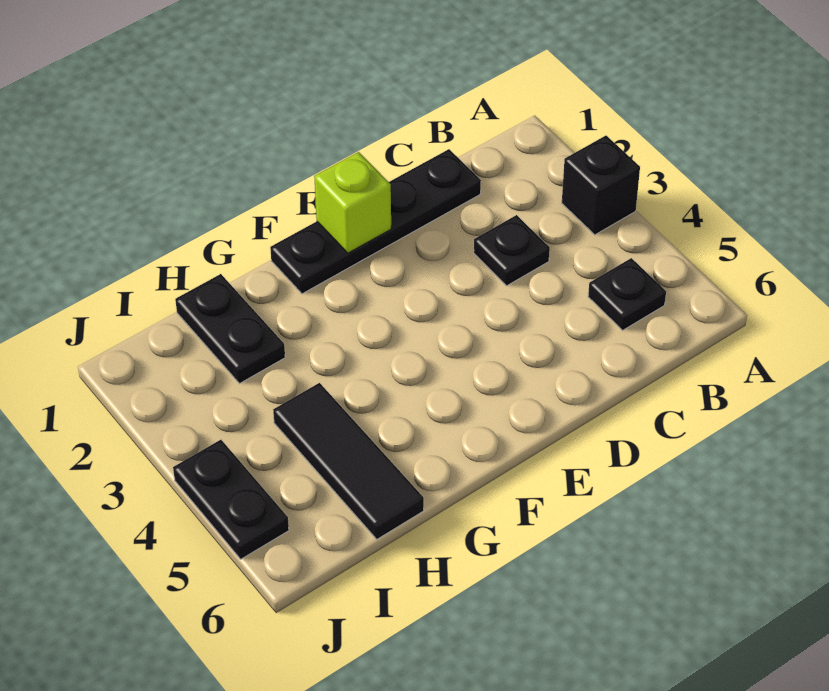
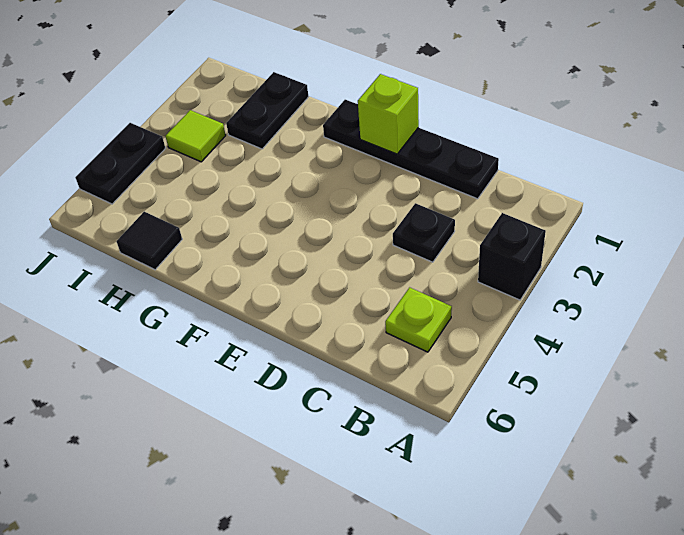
black plate B5 level 1 -> lime plate B5 level 1
black tile H4:H6 level 1 -> black tile H6 level 1
none -> lime tile I3 level 1

